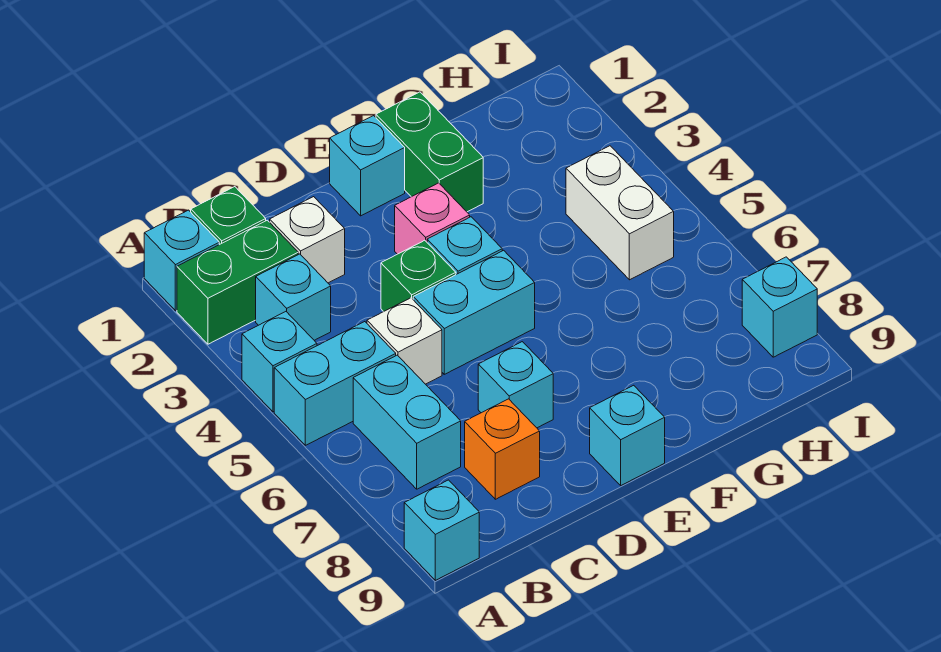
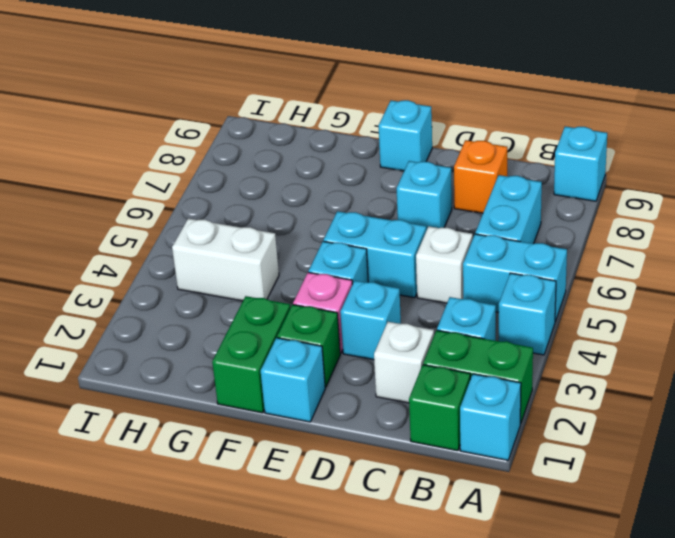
green brick D4 level 1 -> green brick E2 level 1
white brick H4:H5 level 1 -> white brick G4:H4 level 1
cyan brick I8 level 1 -> cyan brick D3 level 1

